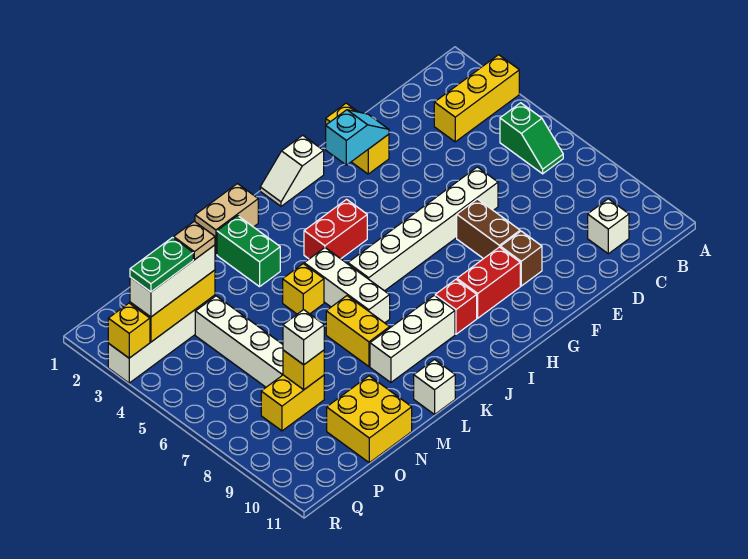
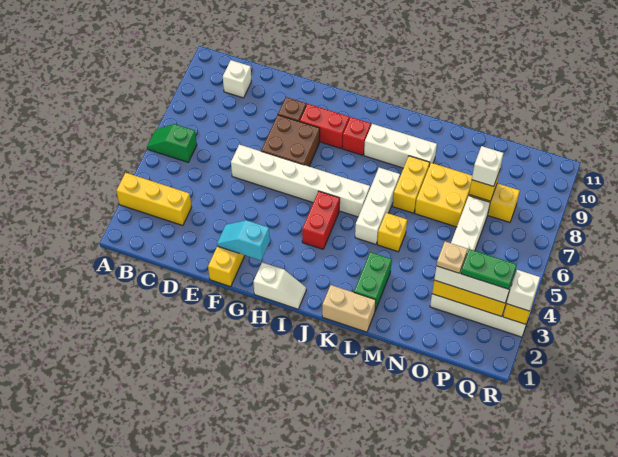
green slope B5:B6 level 1 top 5 -> green slope A6:B6 level 1 top B
brown brick F7:F8 level 1 -> brown brick F7:G8 level 1
red brick I4:J4 level 1 -> red brick I4:I5 level 1
white brick L11 level 1 -> white brick R3 level 3
yellow brick N10:O11 level 1 -> yellow brick M7:N8 level 1

